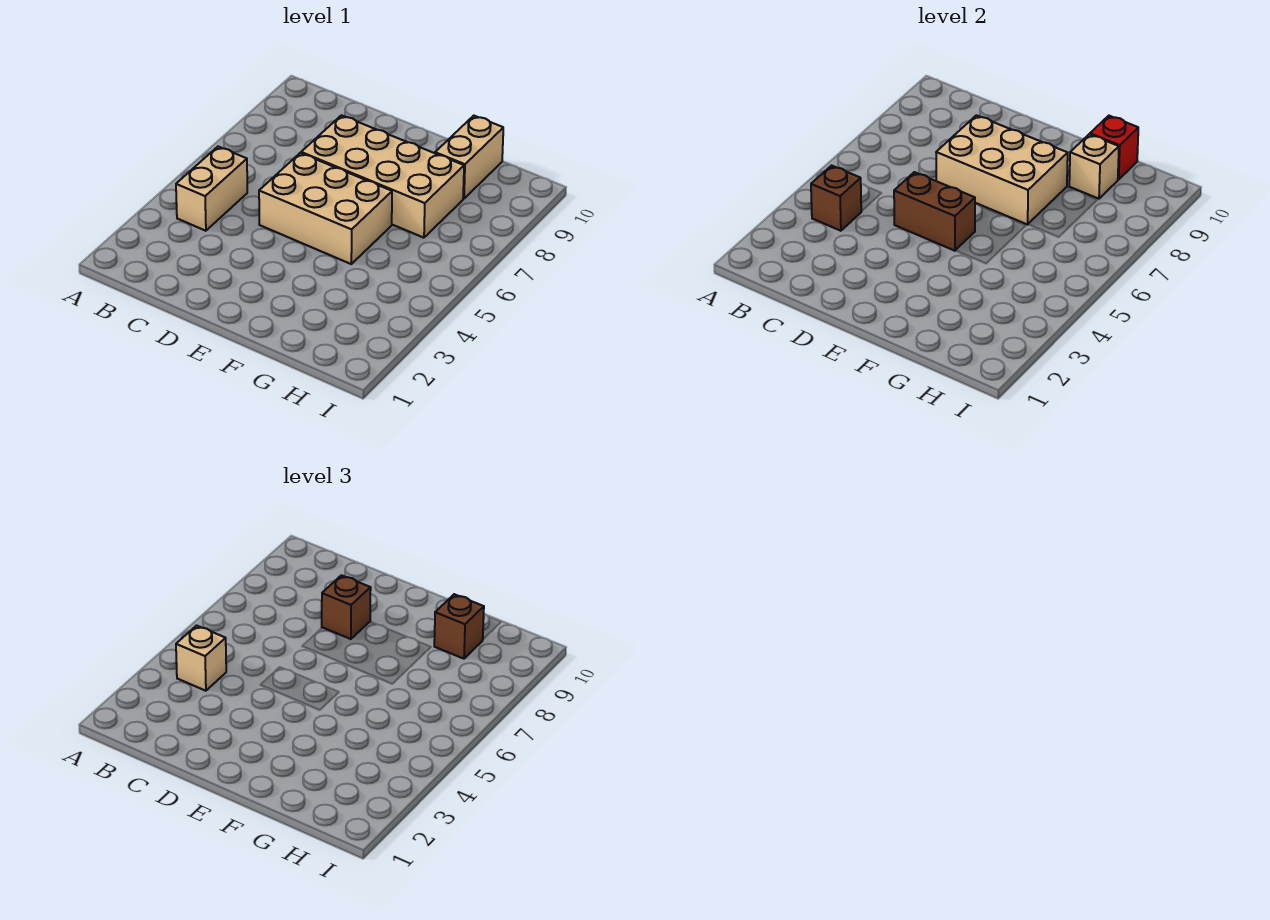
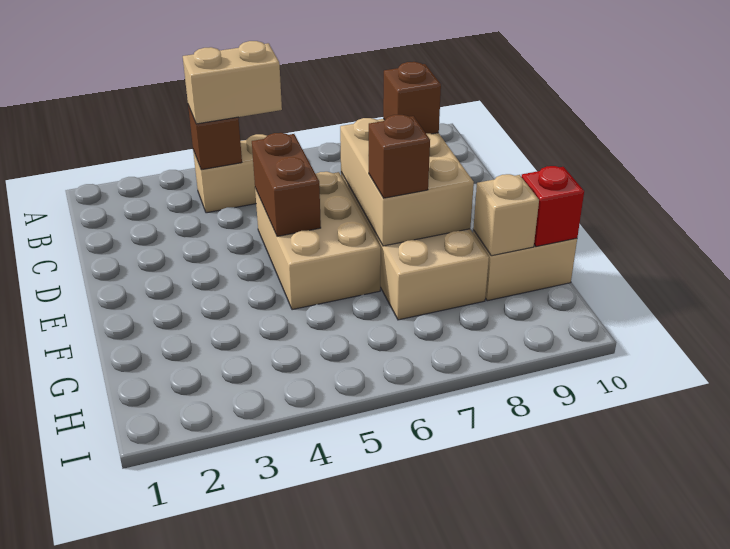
tan brick B4 level 3 -> tan brick B4:B5 level 3
brown brick G9 level 3 -> brown brick F7 level 3

